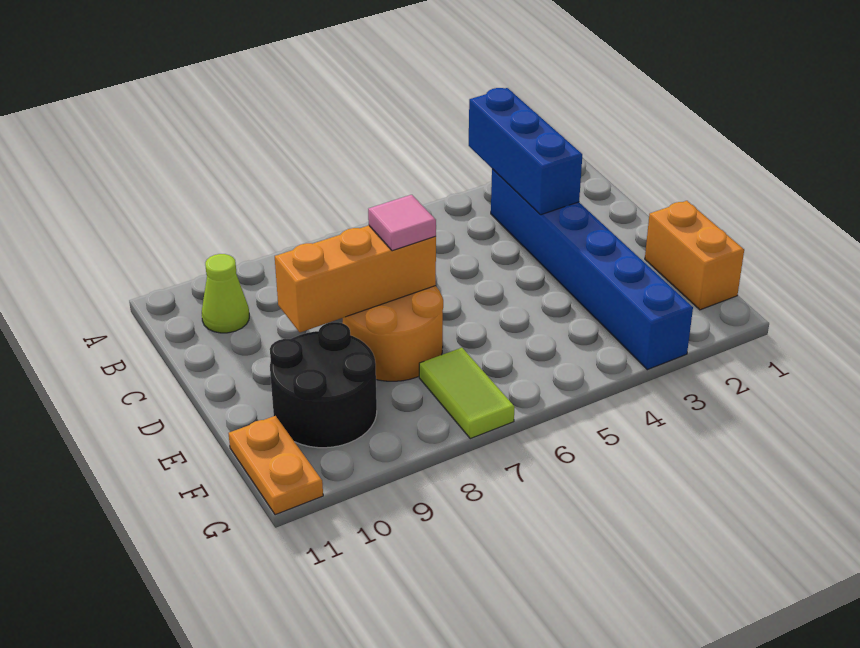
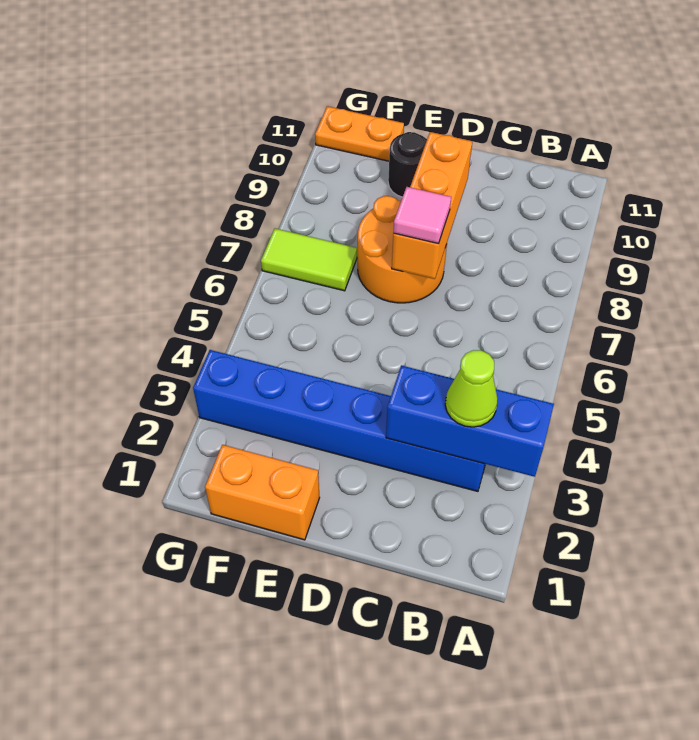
lime cone B10 level 1 -> lime cone B3 level 3
black round brick E9:F10 level 1 -> black round brick E10 level 1

